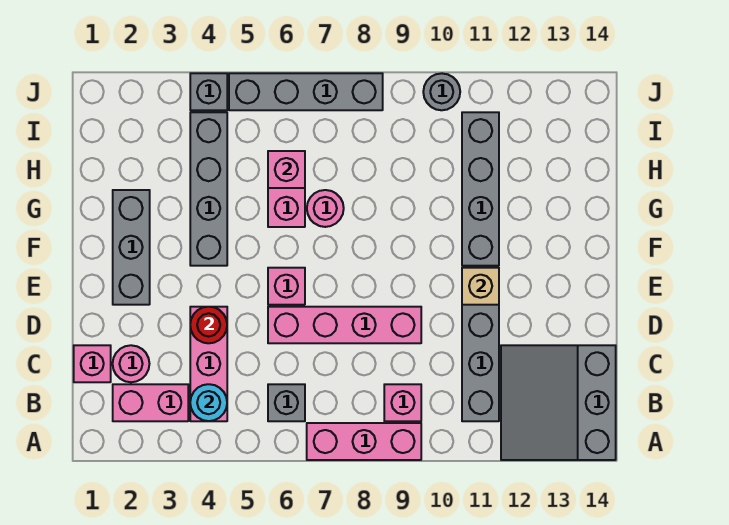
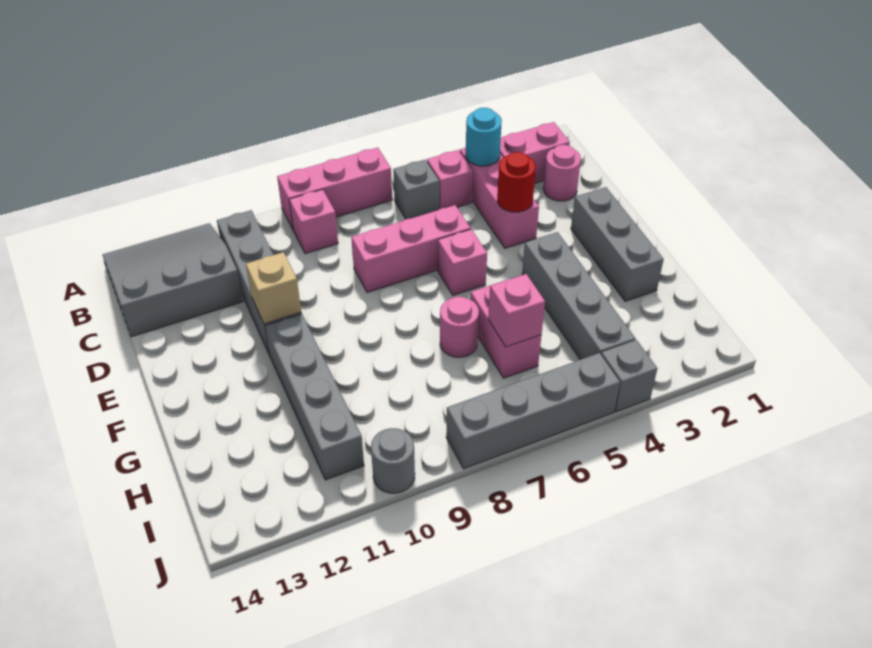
grey slope A12:C14 level 1 top 14 -> grey slope A12:C14 level 1 top C
pink brick C1 level 1 -> pink brick B5 level 1
pink brick D6:D9 level 1 -> pink brick D6:D8 level 1

